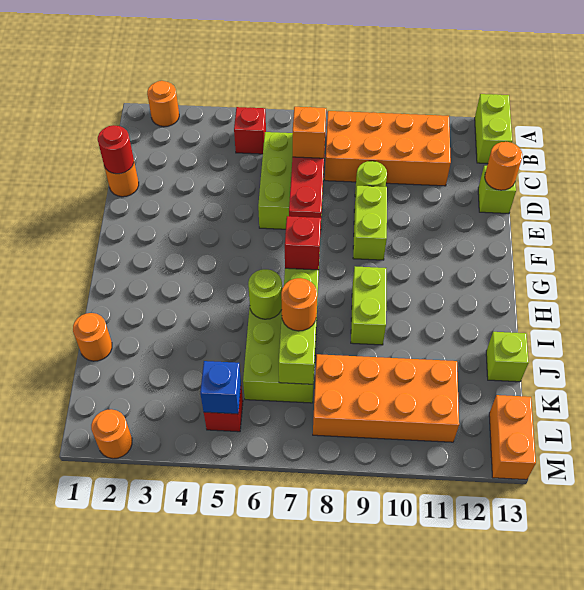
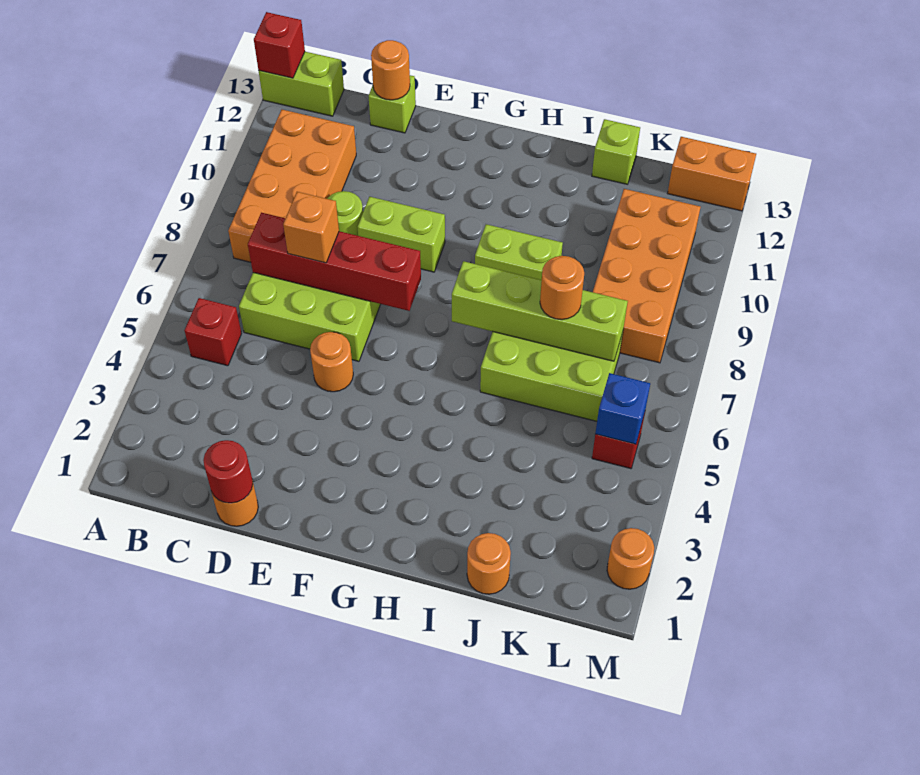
orange round brick A2 level 1 -> orange round brick E5 level 1
red brick H7 level 3 -> red brick A13 level 2
lime round brick I6 level 2 -> none

